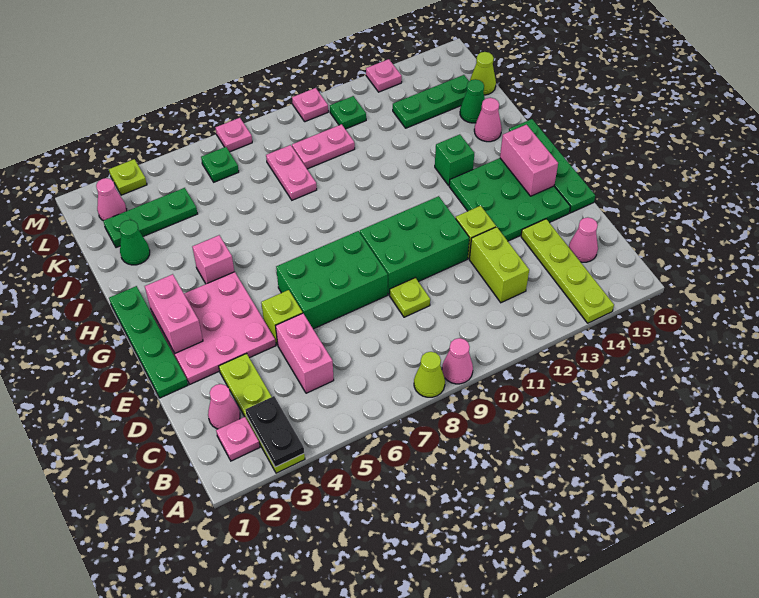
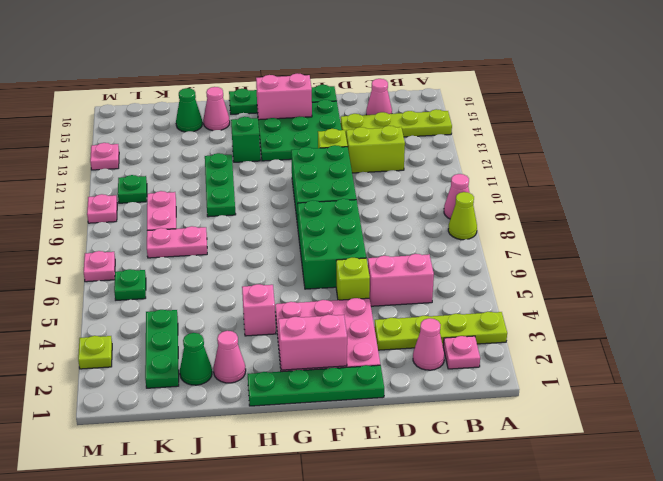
black plate A3:B3 level 2 -> none
lime plate D9 level 1 -> none
green plate K13:K15 level 1 -> green plate I10:I12 level 1
lime cone K16 level 1 -> none
pink cone L2 level 1 -> pink cone I2 level 1

